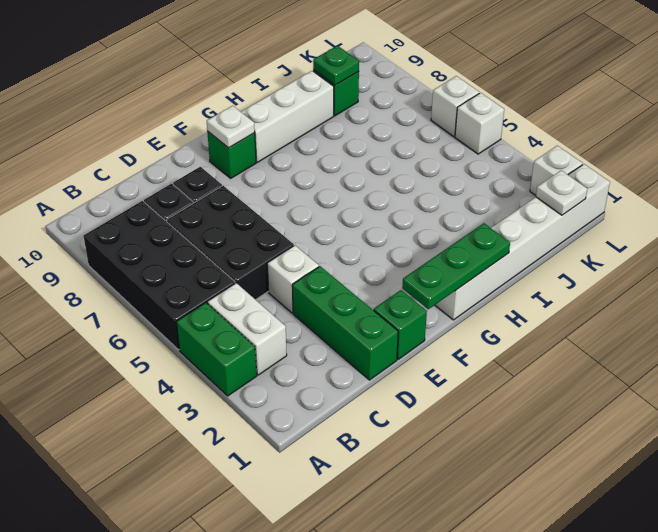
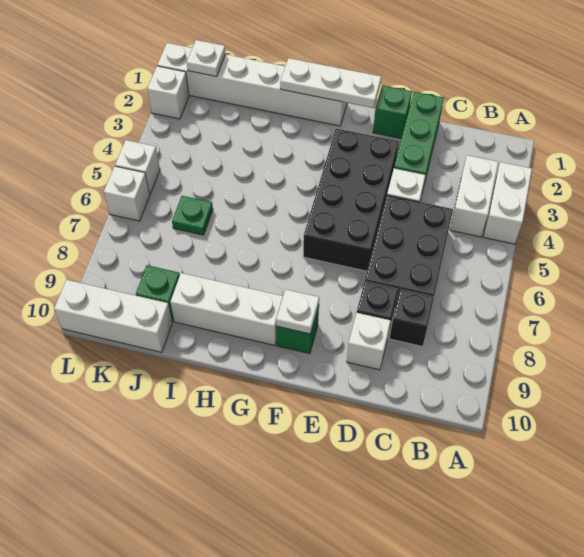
green brick A3:A4 level 1 -> white brick A3:A4 level 1
black brick A5:B8 level 1 -> black brick E3:F6 level 1
none -> white brick D9 level 1
green plate F1:H1 level 2 -> white plate F1:H1 level 2
green plate J9 level 2 -> green plate J6 level 1
none -> white brick J10:L10 level 1

